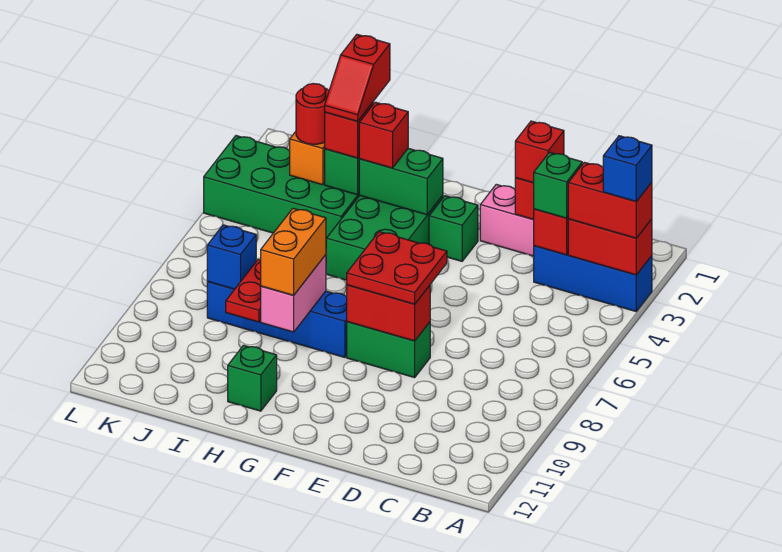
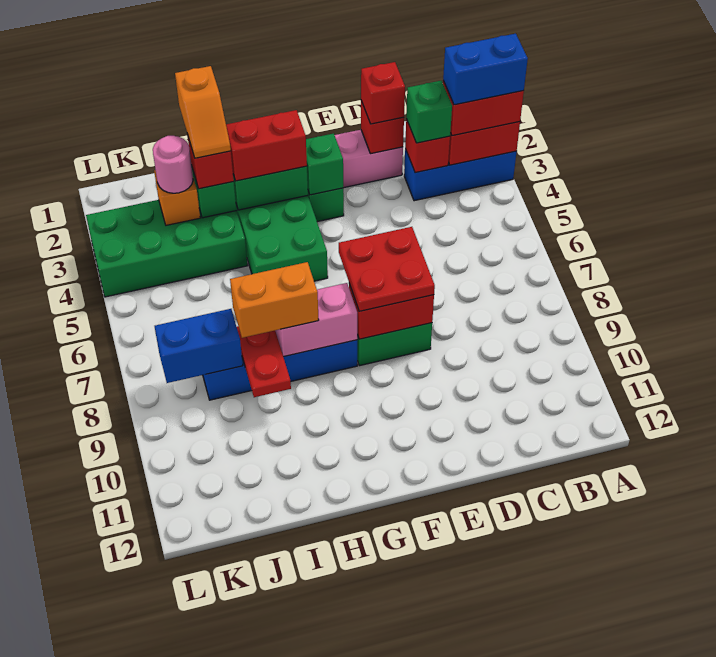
blue brick A3 level 4 -> blue brick A3:B3 level 4
red brick H3 level 3 -> red brick G3:H3 level 3
pink brick H8:H9 level 2 -> pink brick G8:H8 level 2
orange brick H8:H9 level 3 -> orange brick H8:I8 level 3
green brick H11 level 1 -> green brick F3 level 2
red slope I2:I3 level 4 top 2 -> orange slope I2:I3 level 4 top 2
red round brick J3 level 3 -> pink round brick J3 level 3
blue brick J8 level 2 -> blue brick J8:K8 level 2

